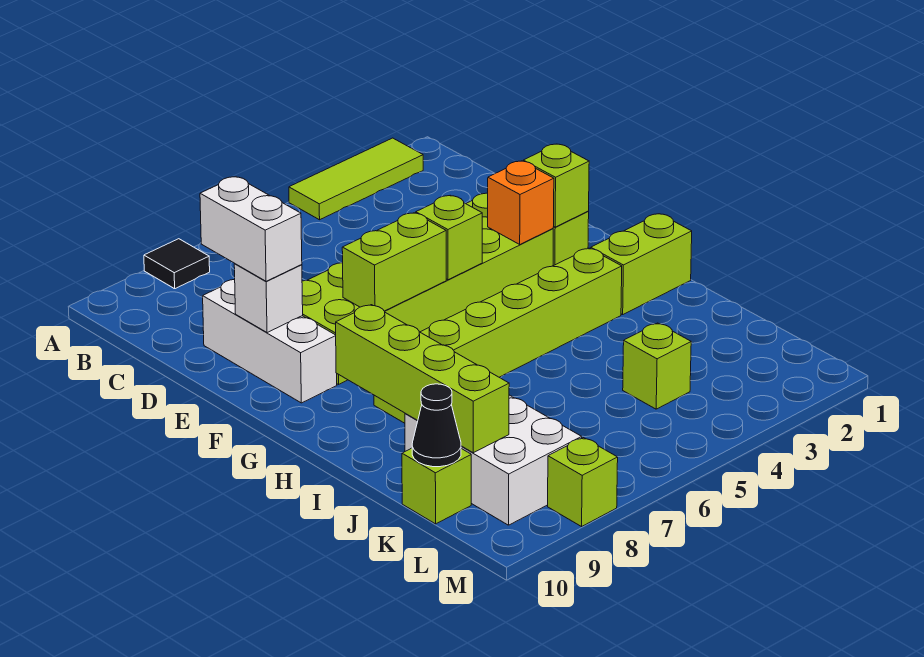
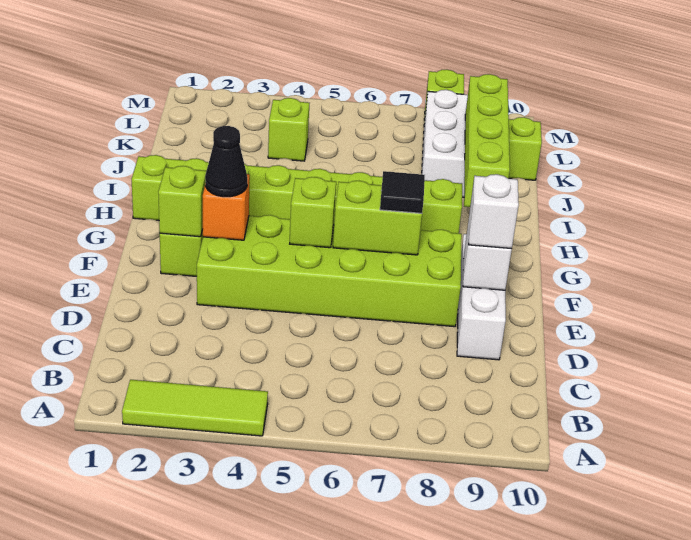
black tile A8 level 1 -> black tile F7 level 3
white brick D9:E9 level 3 -> white brick E9 level 3
black cone K10 level 2 -> black cone F3 level 3

